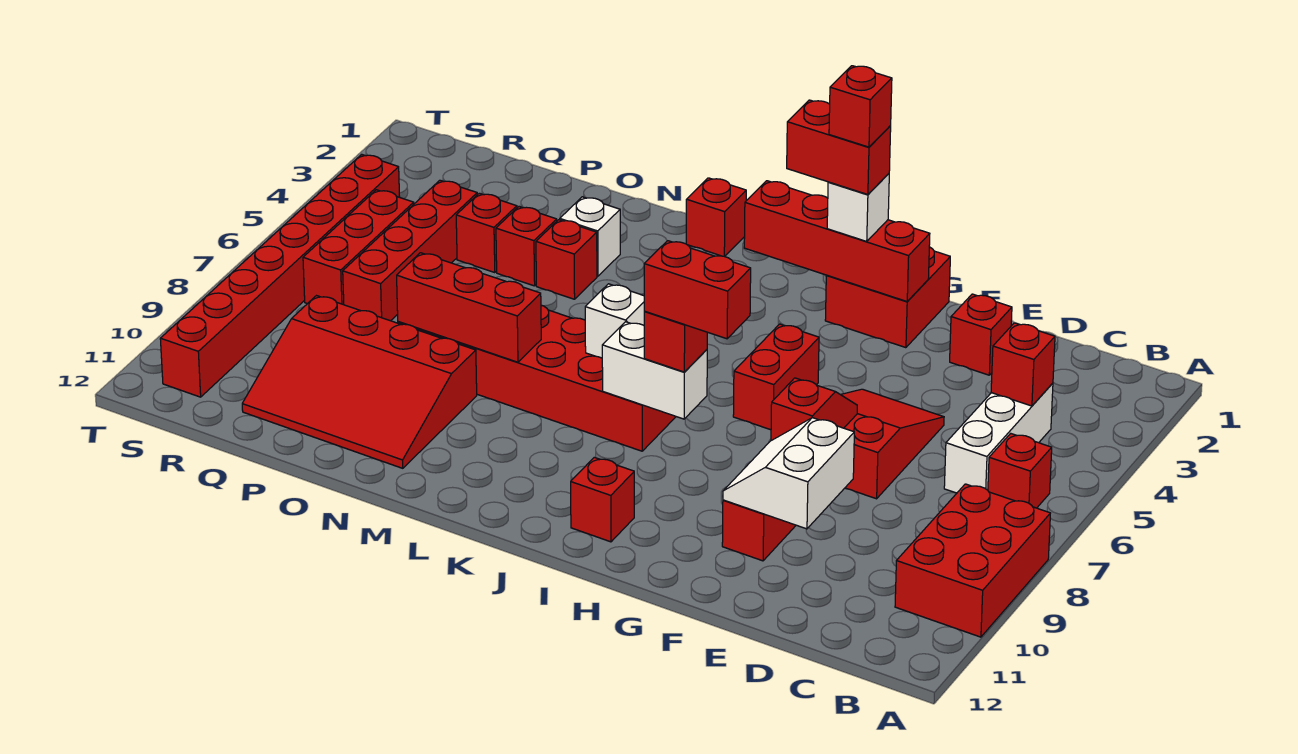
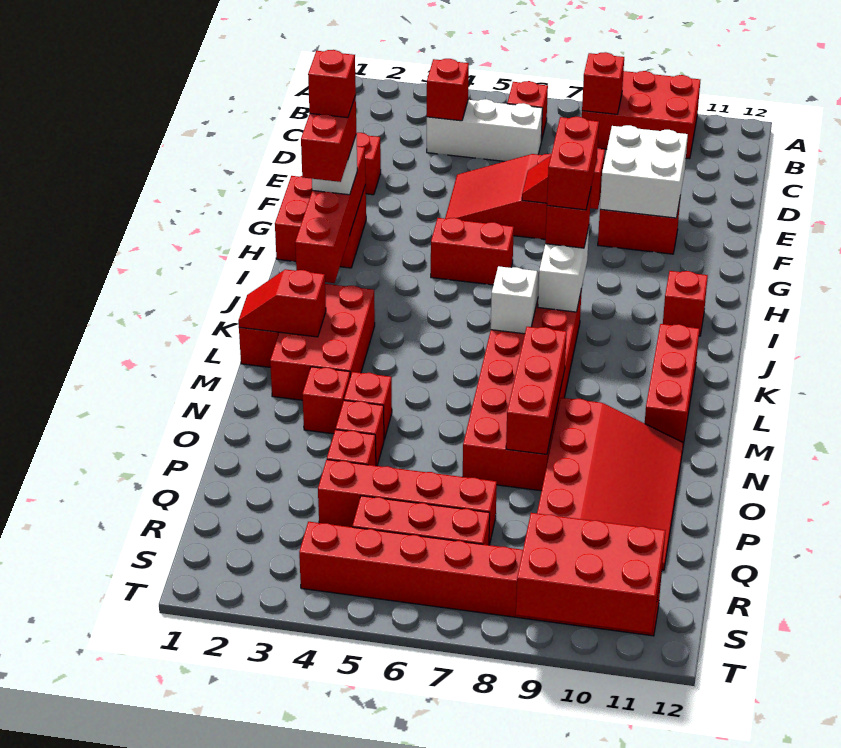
none -> red brick B8 level 2
white slope E9:F10 level 2 top E -> white brick E9:F10 level 2
none -> red brick K2:M3 level 1
none -> red brick K11:M11 level 1
none -> red slope L1:L2 level 2 top 2
white brick N3 level 1 -> red brick N3 level 1
none -> red brick S9:T11 level 2

